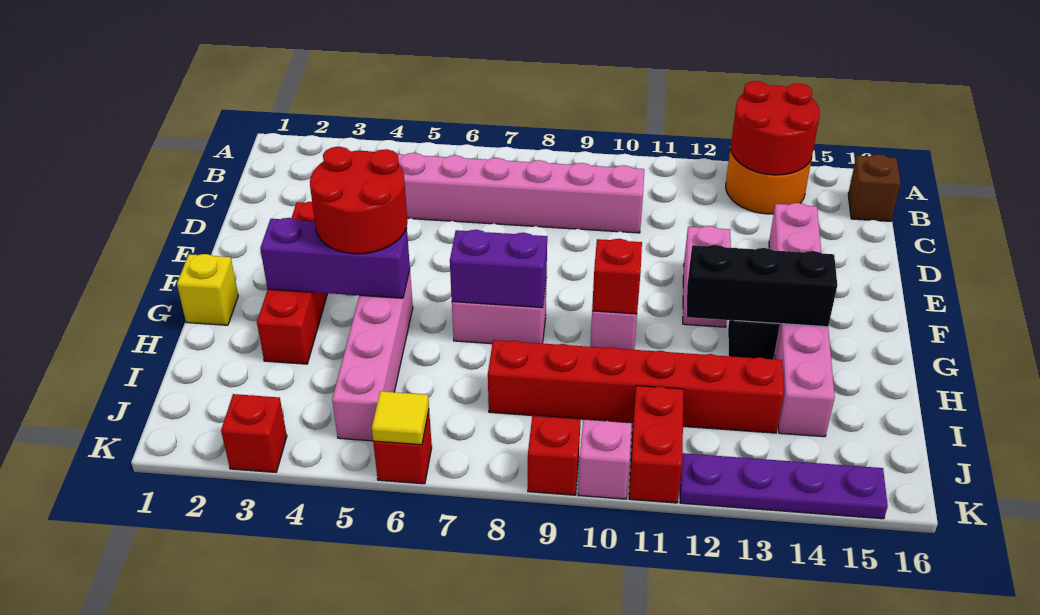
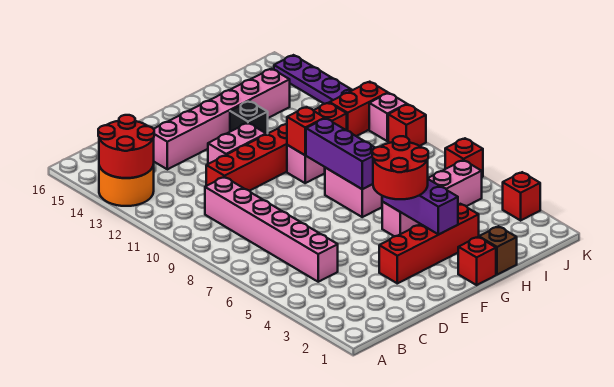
brown brick B16 level 1 -> brown brick H1 level 1
yellow brick G1 level 1 -> red brick G1 level 1
purple brick G7:G8 level 2 -> purple brick G7:G9 level 2
black brick G12:G14 level 2 -> none
red brick I8:I13 level 1 -> red brick D11:I11 level 1
yellow tile K6 level 2 -> none

